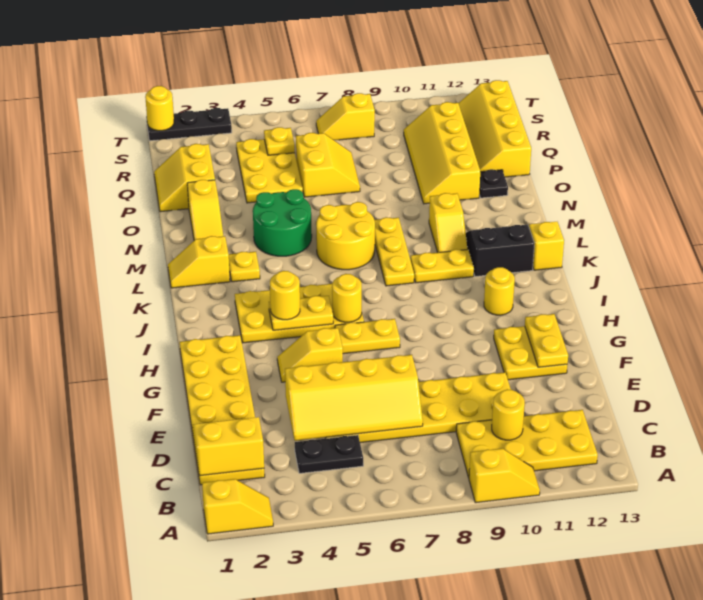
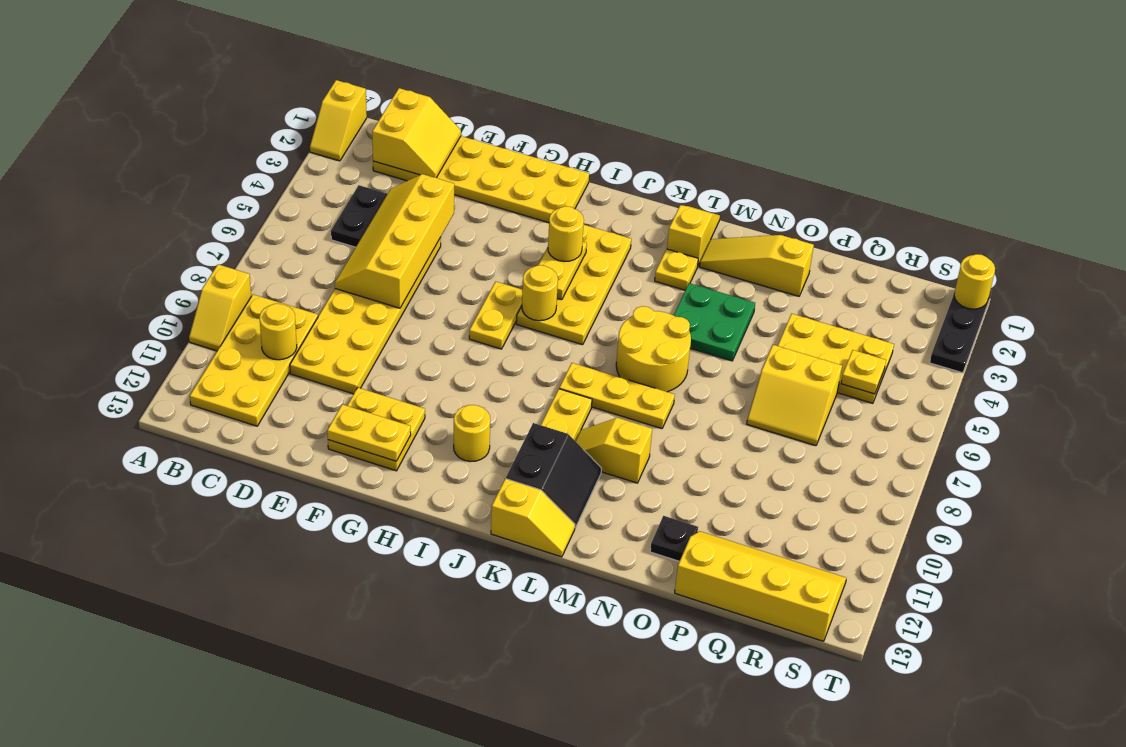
yellow slope G4:G5 level 1 top 5 -> none
green round brick M4:N5 level 1 -> green plate M4:N5 level 1
yellow slope O10:R11 level 1 top 11 -> none
yellow slope P1:Q2 level 1 top 2 -> none
yellow slope S7:S8 level 1 top 8 -> none

